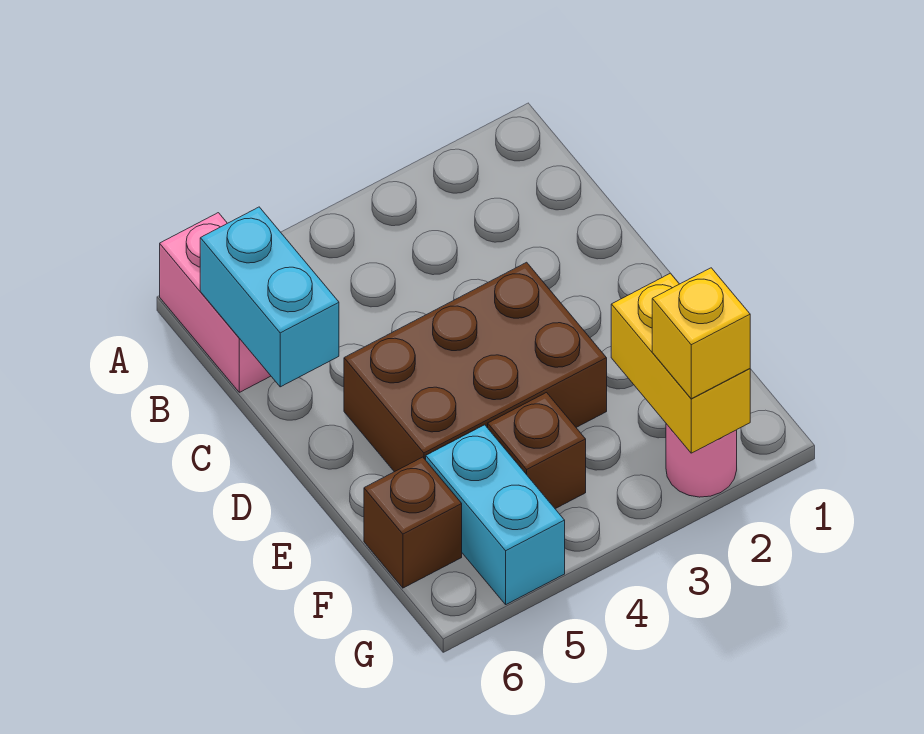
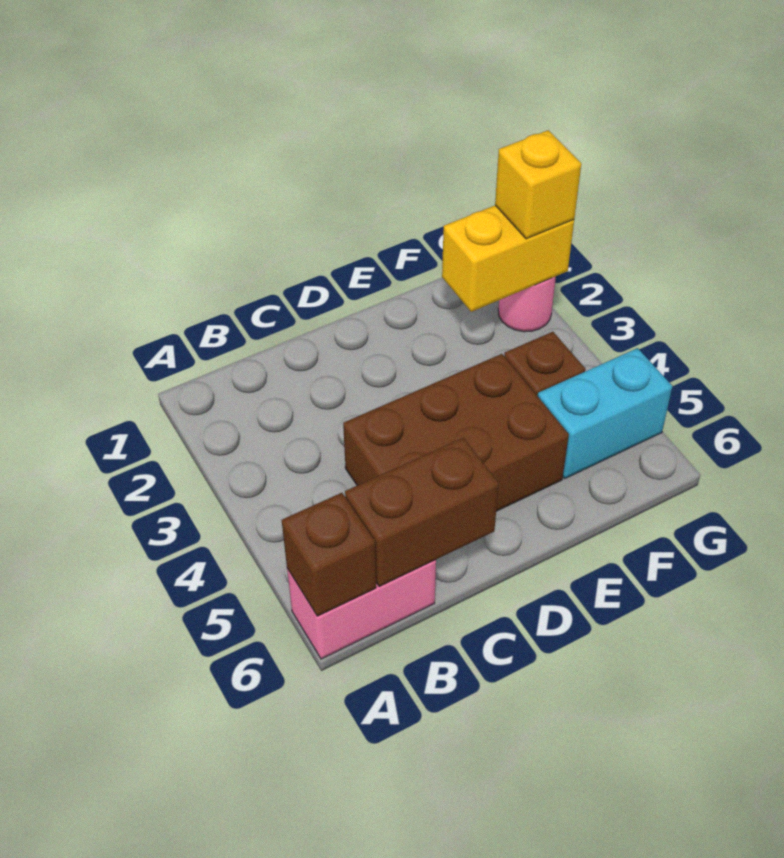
cyan brick B6:C6 level 2 -> brown brick B6:C6 level 2
brown brick D3:E5 level 1 -> brown brick C4:E5 level 1
brown brick F6 level 1 -> brown brick A6 level 2

